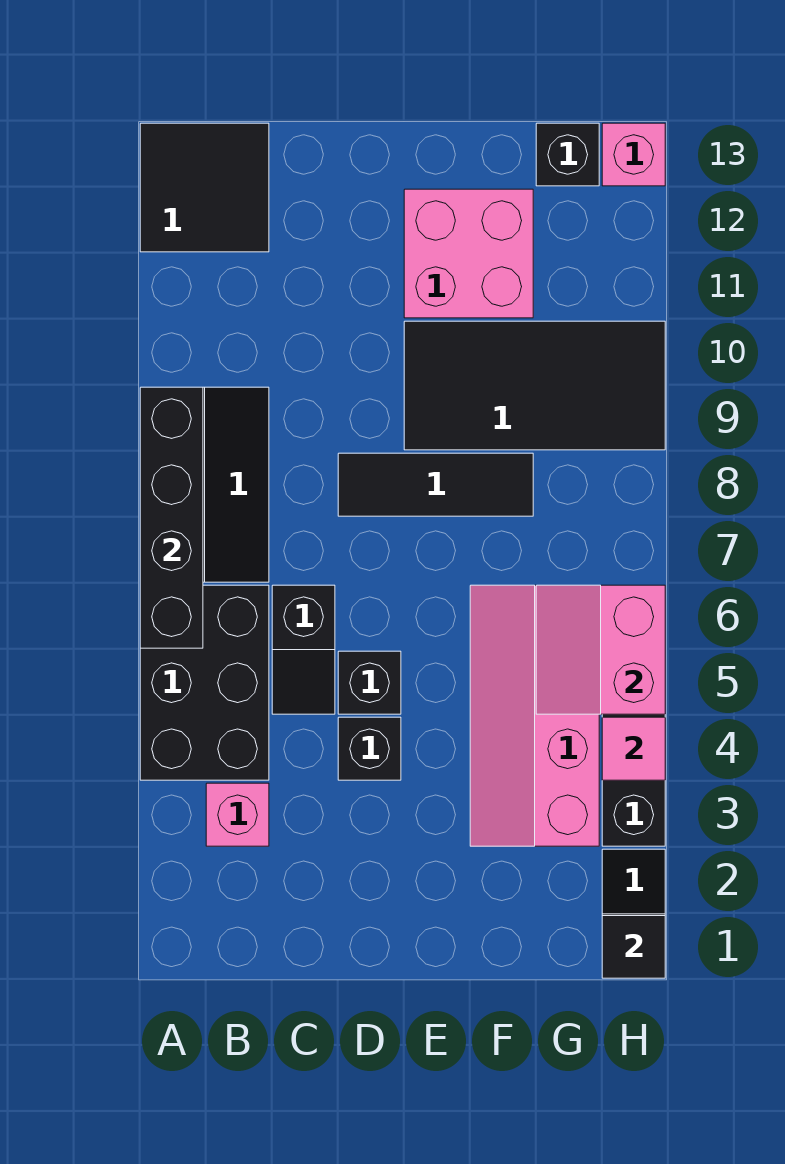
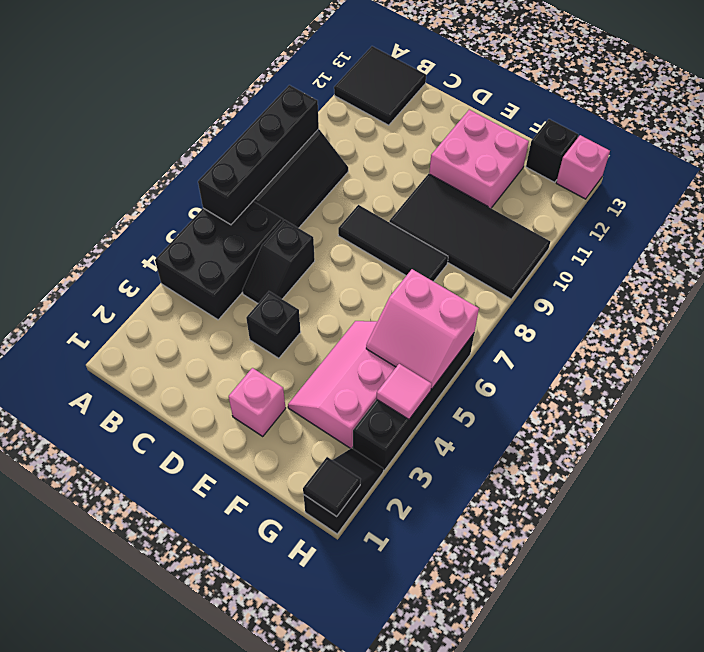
pink brick B3 level 1 -> pink brick E2 level 1
black brick D5 level 1 -> none
pink slope F3:G6 level 1 top G -> pink slope F3:G5 level 1 top G
pink slope G5:H6 level 2 top H -> pink slope G5:H6 level 2 top 6

